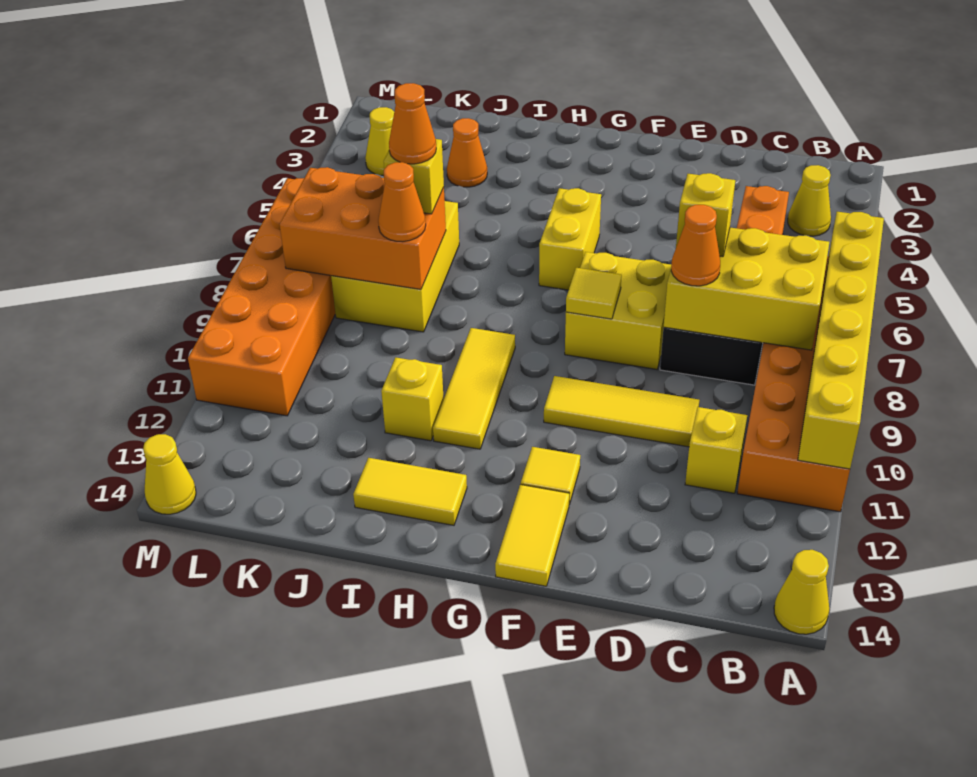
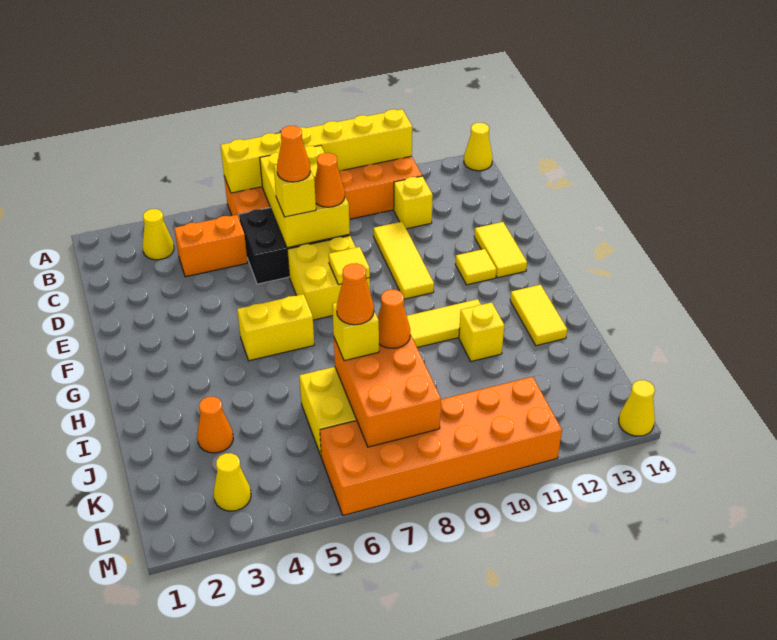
none -> orange cone D7 level 4
yellow tile F13:F14 level 1 -> yellow tile E13:F13 level 1

